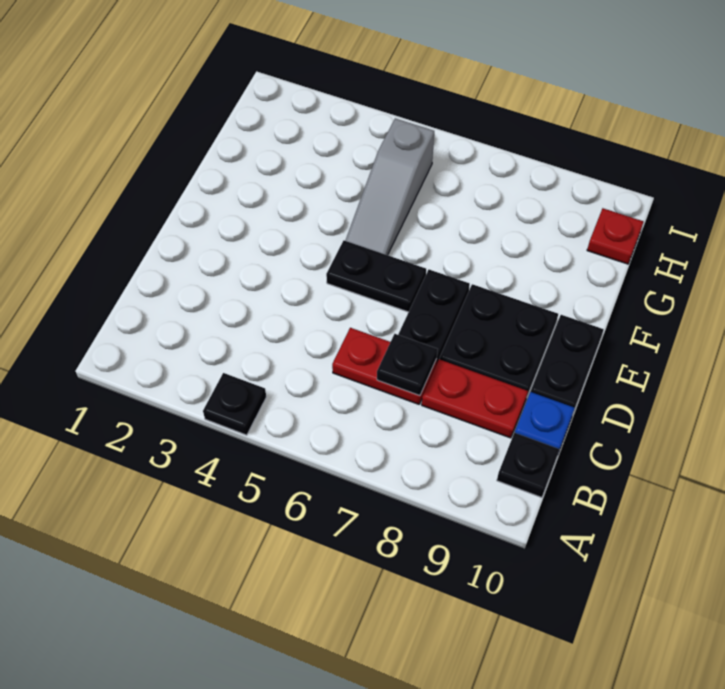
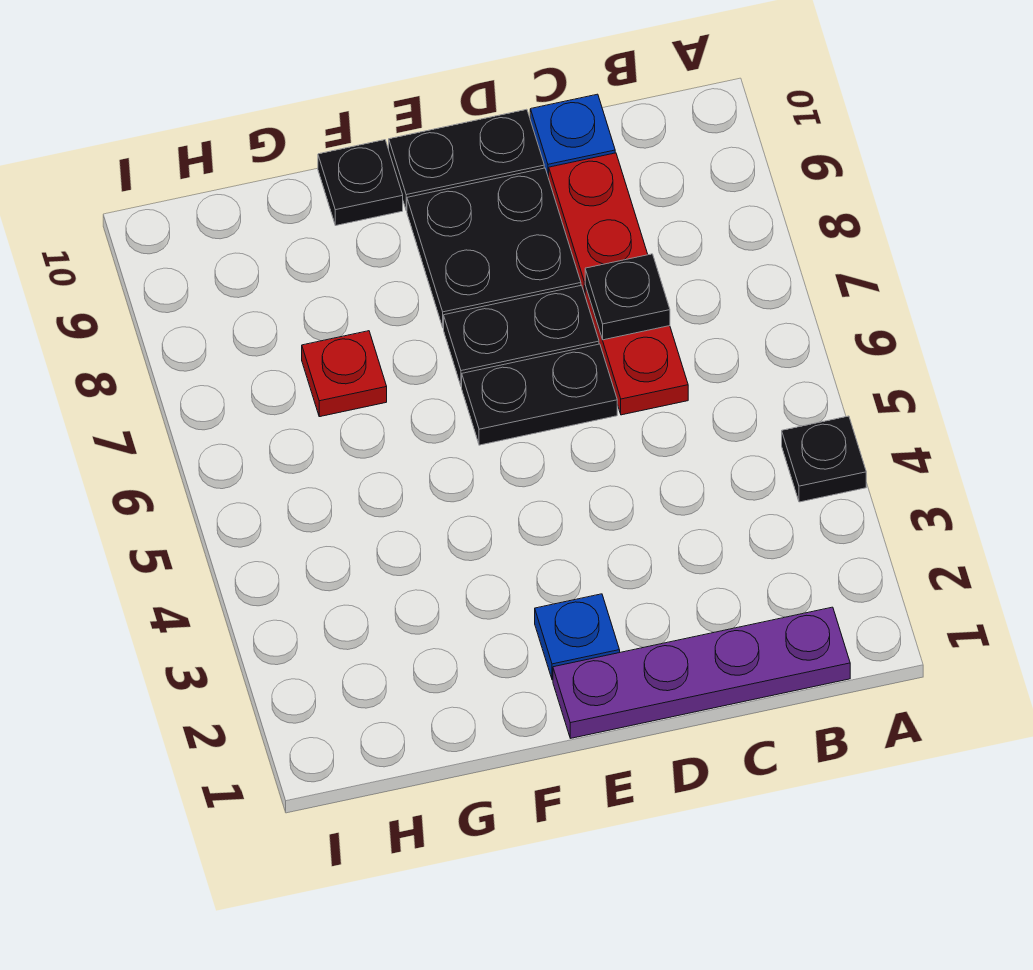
none -> purple plate B1:E1 level 1
black plate B10 level 1 -> black plate F10 level 1
none -> blue plate E2 level 1
black plate E5:E6 level 1 -> black plate D6:E6 level 1
grey slope F5:H5 level 1 top H -> none
red plate H10 level 1 -> red plate G7 level 1

